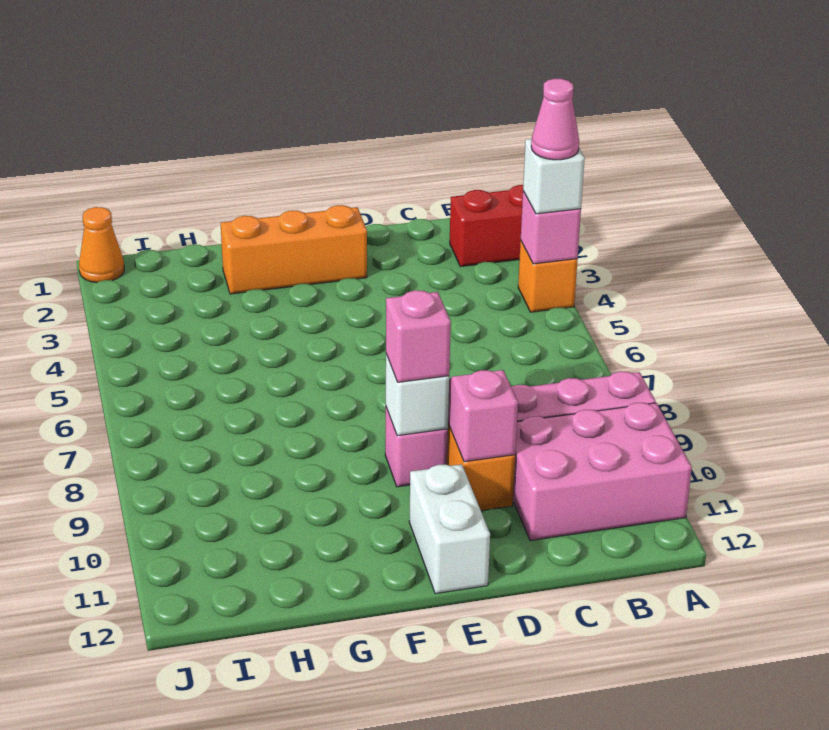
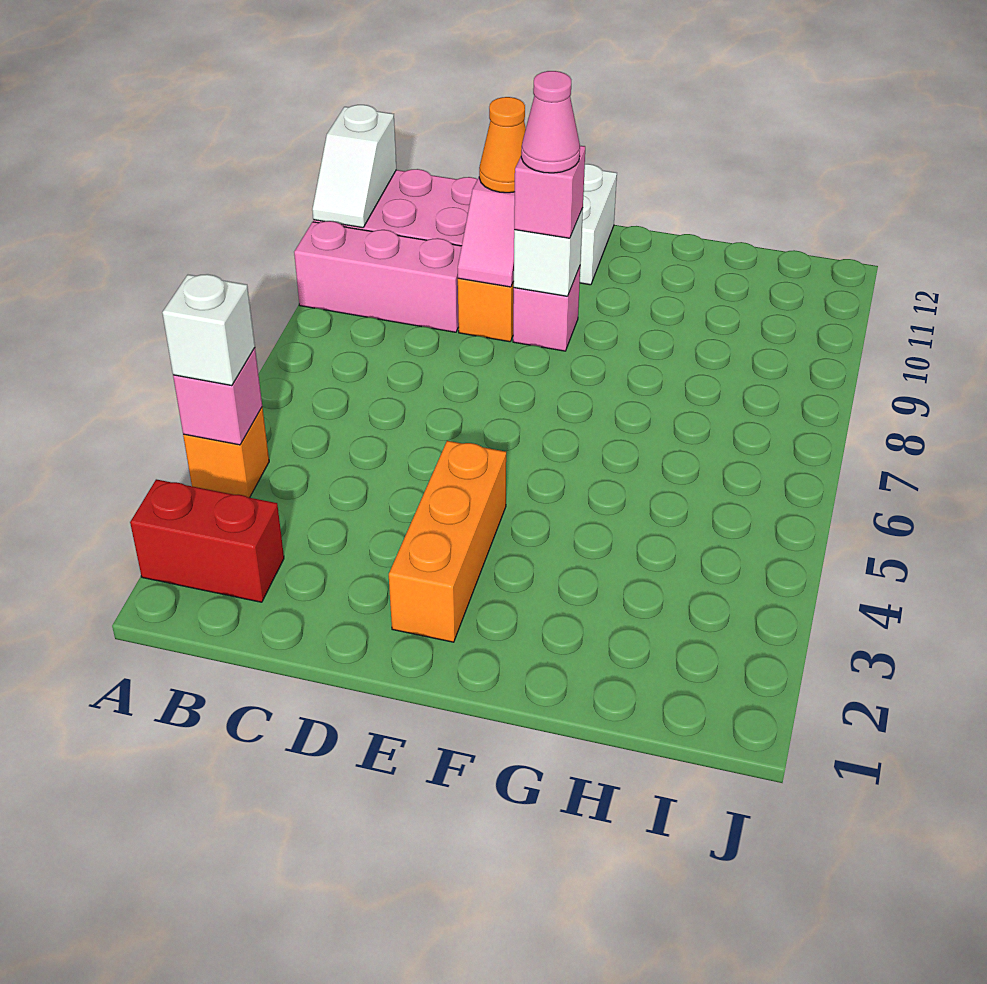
pink cone A4 level 4 -> pink cone E9 level 4
none -> white slope A10:A11 level 2 top 11
orange brick E2:G2 level 1 -> orange brick E2:E4 level 1
orange cone J1 level 1 -> orange cone D10 level 3

